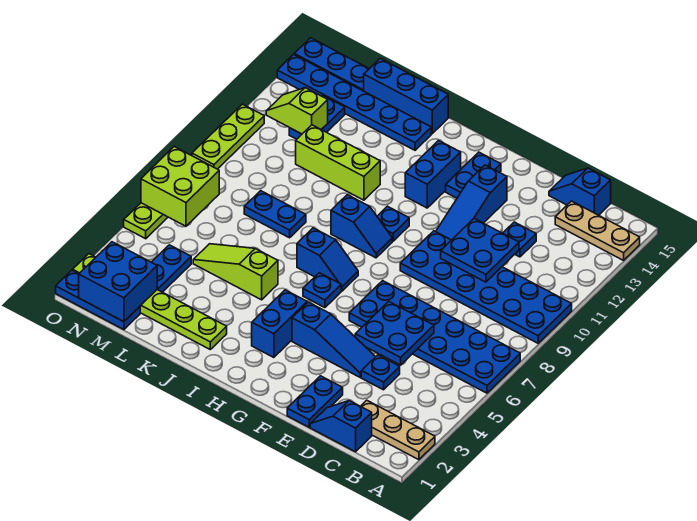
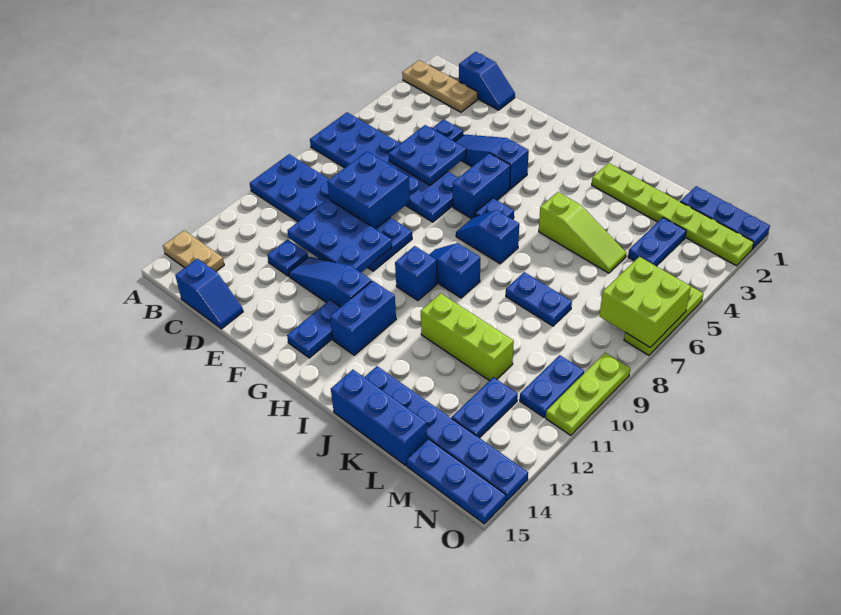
tan plate A14:C14 level 1 -> tan plate A14:B14 level 1
blue plate D10:E11 level 2 -> blue plate D10:F11 level 2
blue plate E1:E2 level 1 -> blue plate N10:N11 level 1
blue slope F11:F13 level 1 top 13 -> blue slope E12:G12 level 1 top G
blue brick H3:H4 level 1 -> blue brick G5:G6 level 1
blue plate H10 level 1 -> blue brick H10 level 1
blue brick M1:N2 level 2 -> blue brick D8:E9 level 2
lime slope M12:N12 level 2 top M -> none

